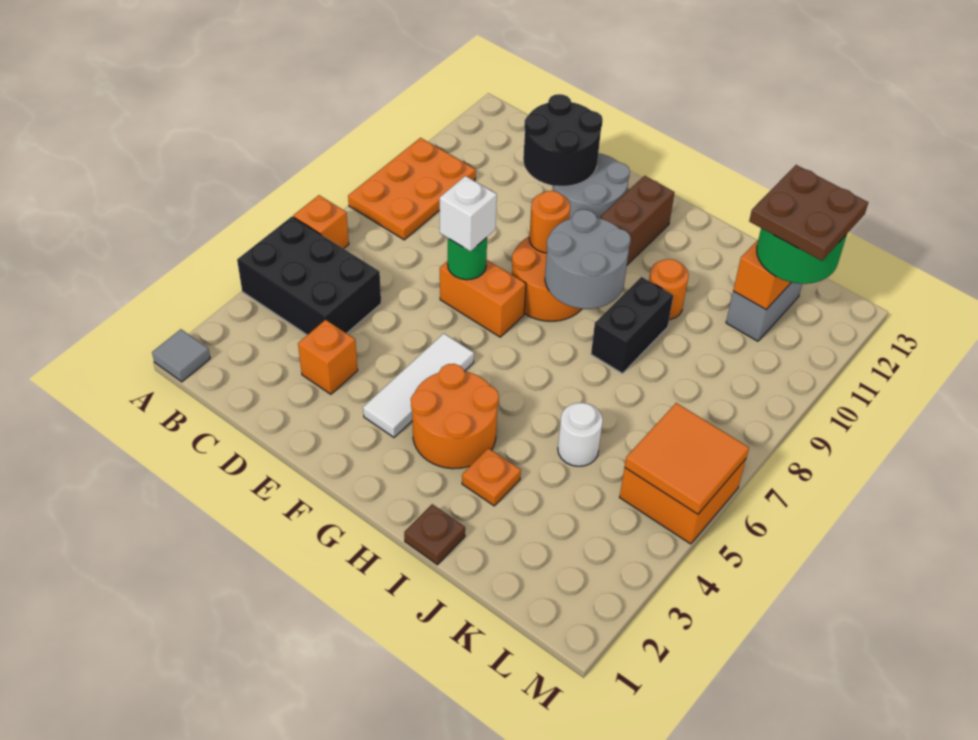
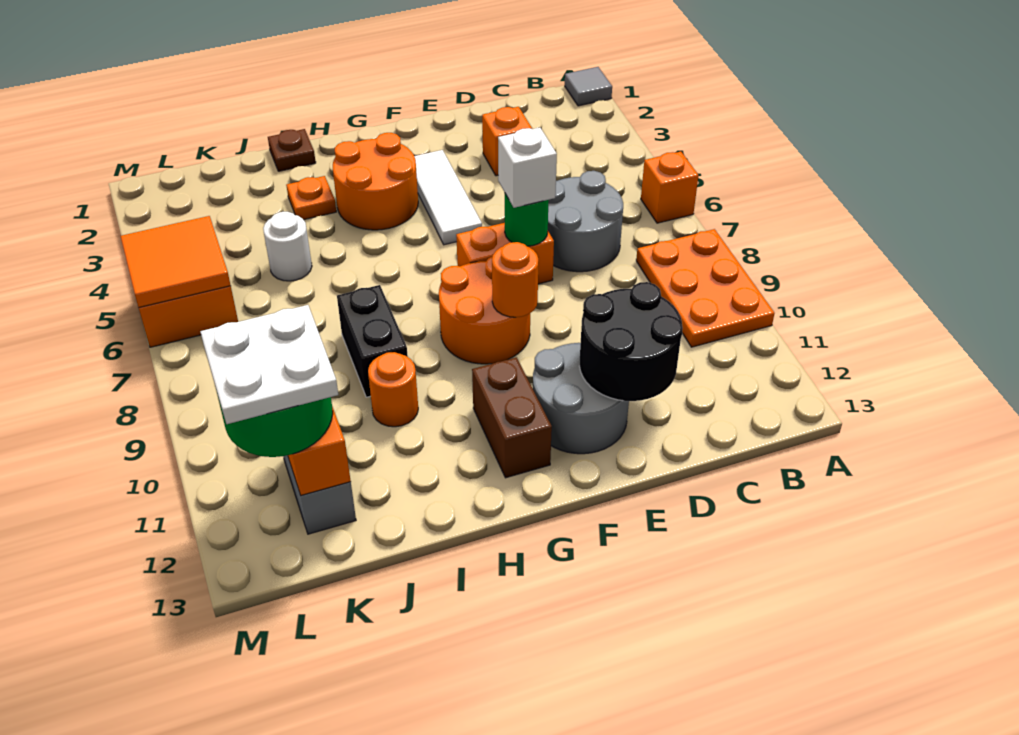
black brick A4:C5 level 1 -> none
grey round brick G8:H9 level 2 -> grey round brick C6:D7 level 1
brown plate K11:L12 level 4 -> white plate K11:L12 level 4

